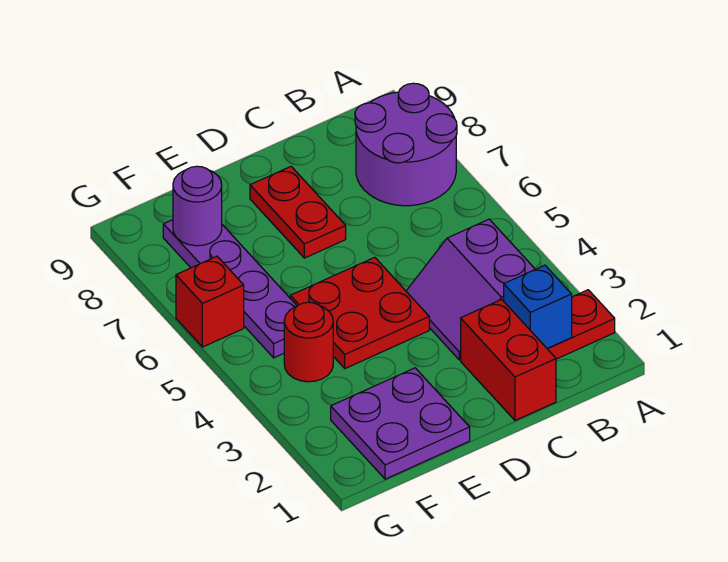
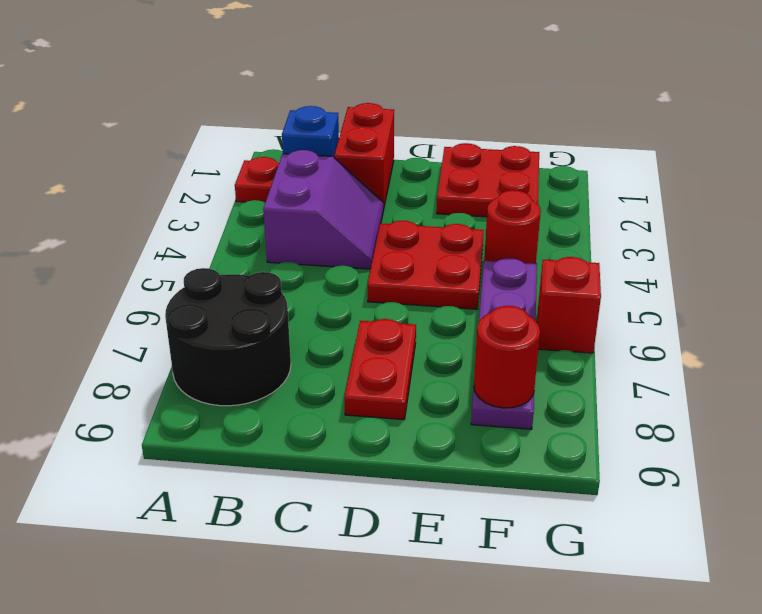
purple round brick A7:B8 level 1 -> black round brick A7:B8 level 1
purple plate E1:F2 level 1 -> red plate E1:F2 level 1
purple round brick F8 level 2 -> red round brick F8 level 2

